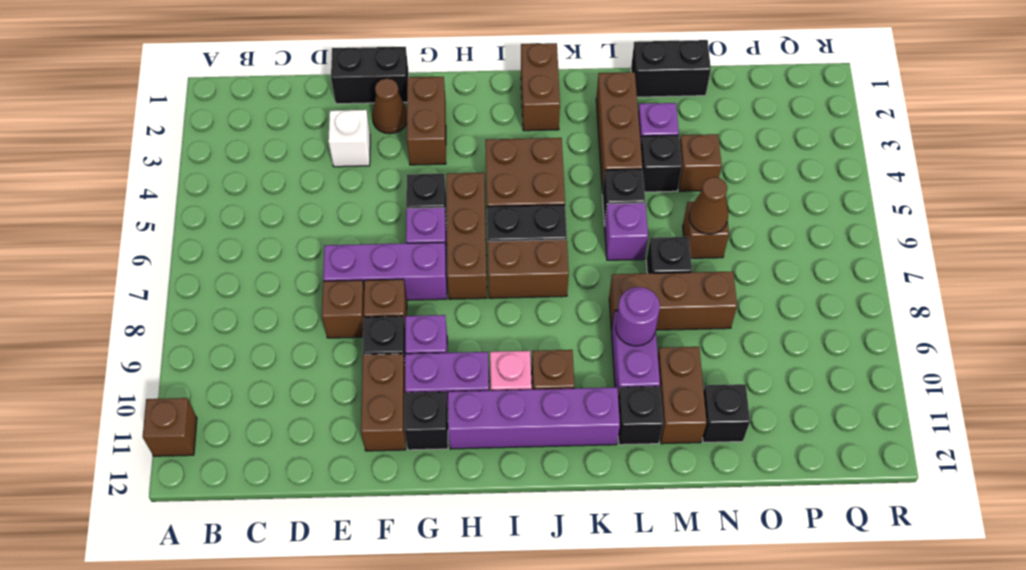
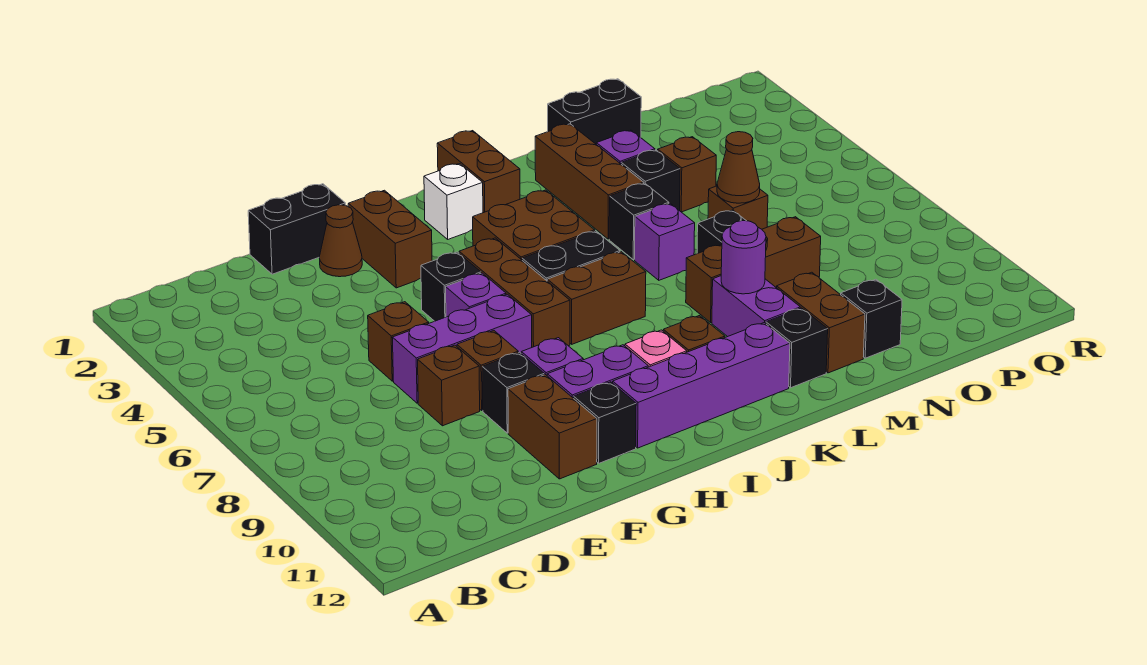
brown brick A11 level 1 -> brown brick E6 level 1
white brick E3 level 1 -> white brick I2 level 1

